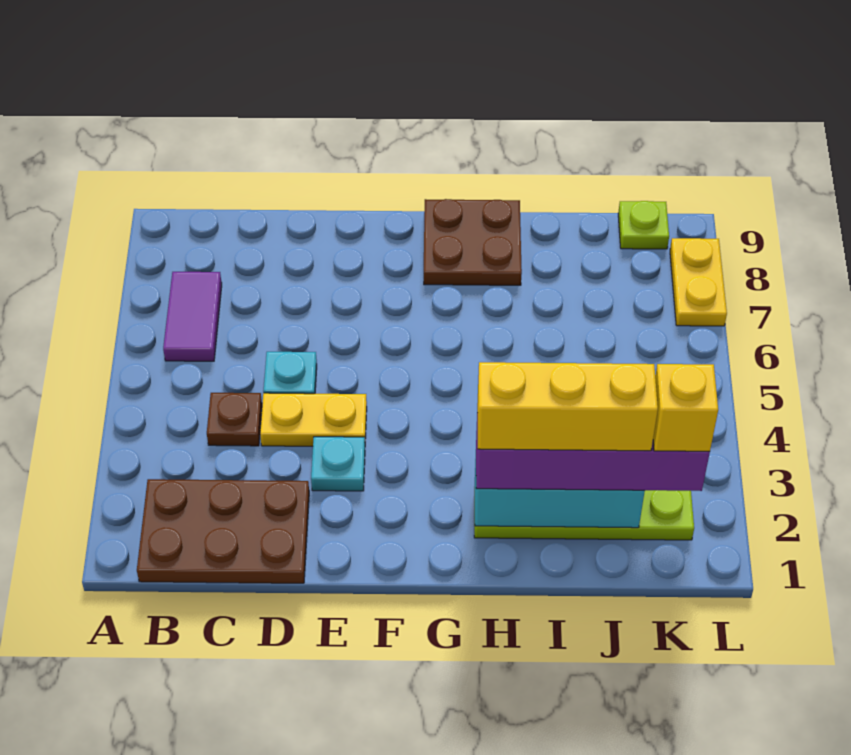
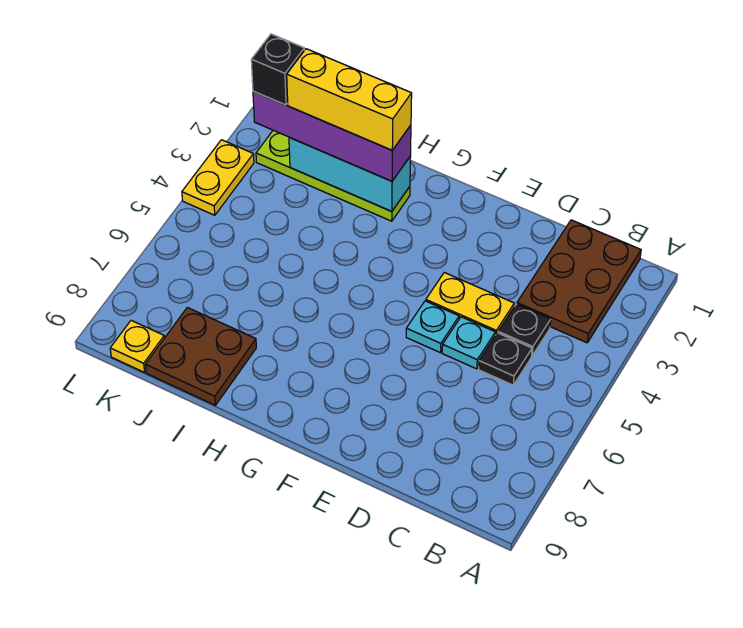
brown plate B1:D2 level 1 -> brown plate B1:C3 level 1
purple tile B6:B7 level 1 -> none
brown plate C4 level 1 -> black plate C4 level 1
none -> black plate C5 level 1
cyan plate E3 level 1 -> cyan plate E5 level 1
brown plate G8:H9 level 1 -> brown plate I8:J9 level 1
yellow brick K2 level 4 -> black brick K2 level 4
lime plate K9 level 1 -> yellow plate K9 level 1
yellow plate L7:L8 level 1 -> yellow plate L3:L4 level 1

